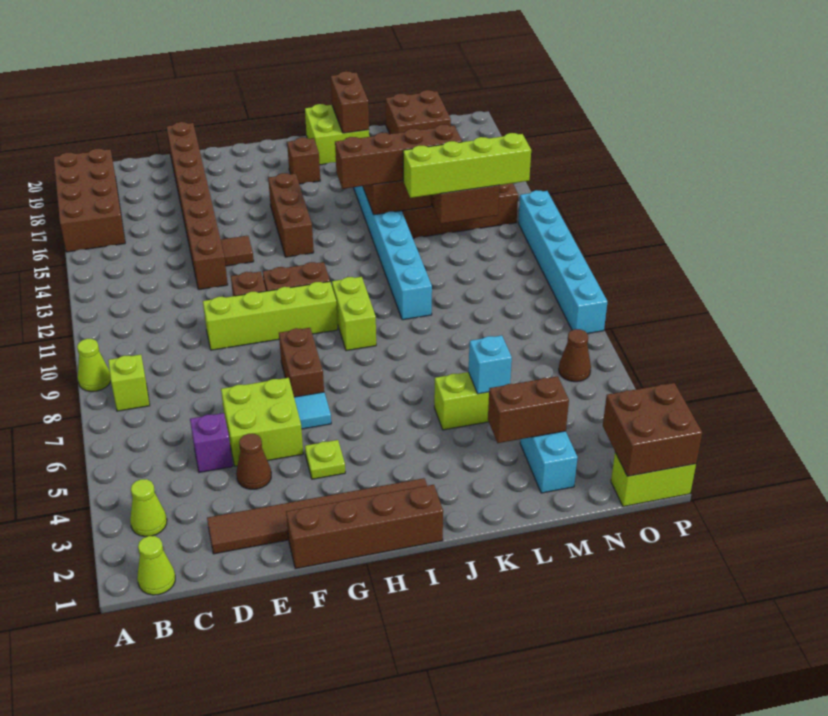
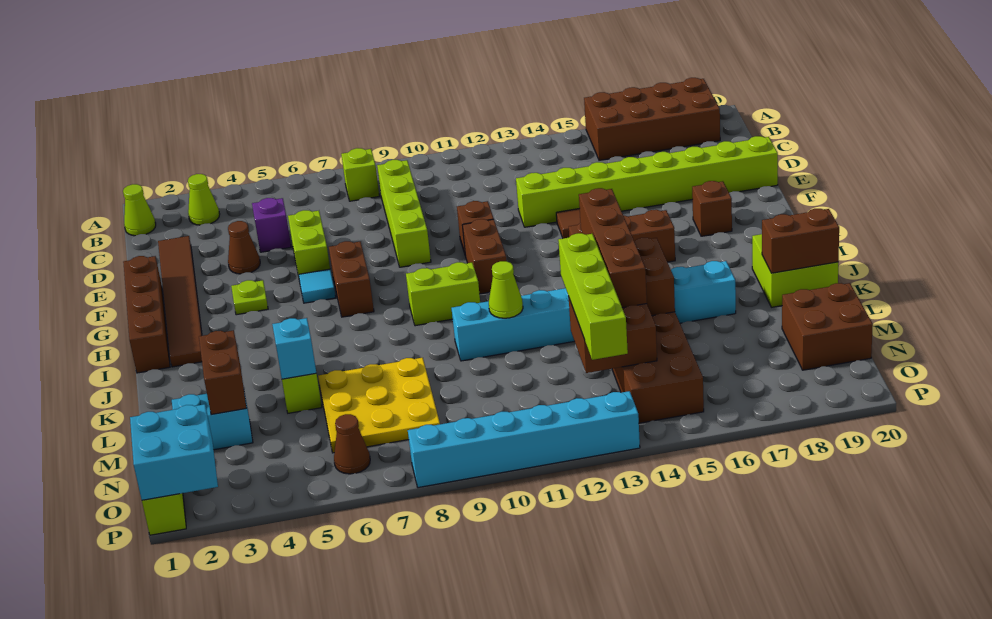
lime cone A9 level 1 -> lime cone K11 level 2
lime brick E5:F6 level 1 -> lime brick E6:F6 level 1
lime brick E10:H10 level 1 -> lime brick C9:F9 level 1
brown brick E13:E20 level 1 -> lime brick E13:E20 level 1
brown brick G7:G8 level 1 -> brown brick G7:H7 level 1
brown brick I18 level 1 -> brown brick G18 level 1
none -> yellow plate L6:N8 level 1
brown brick O1:P2 level 2 -> cyan brick O1:P2 level 2

